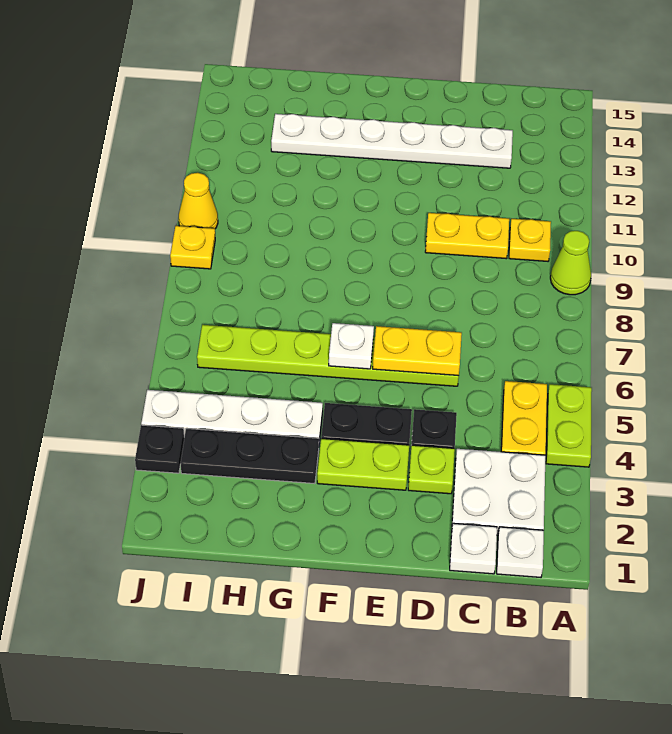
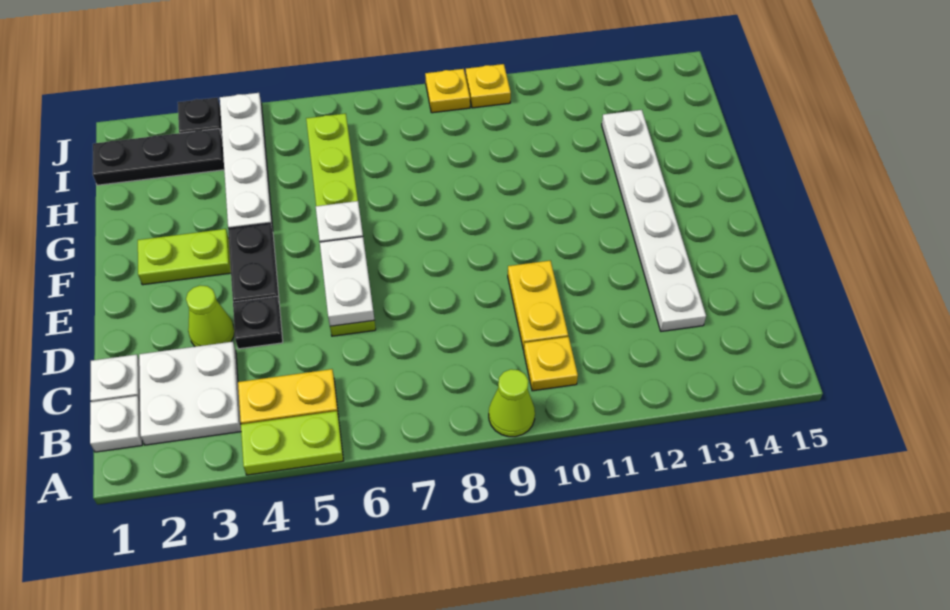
lime plate D3 level 1 -> lime cone D3 level 1
yellow plate D6:E6 level 2 -> white plate D6:E6 level 2
lime plate E3:F3 level 1 -> lime plate F2:F3 level 1
black plate G3:I3 level 1 -> black plate I1:I3 level 1
yellow cone J10 level 1 -> yellow plate J10 level 1

